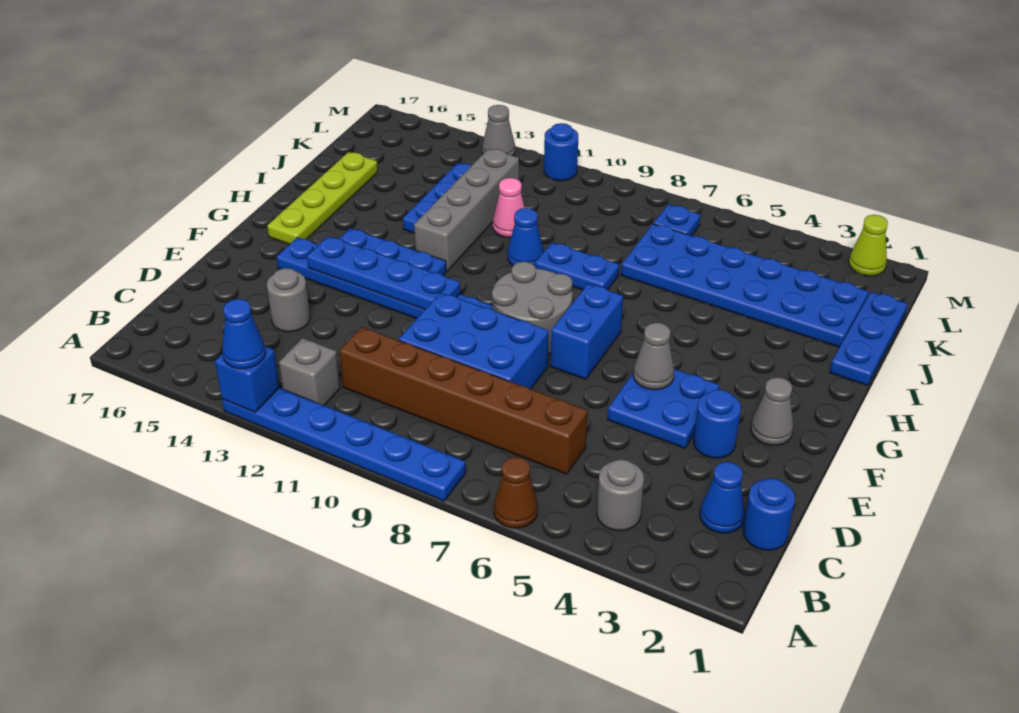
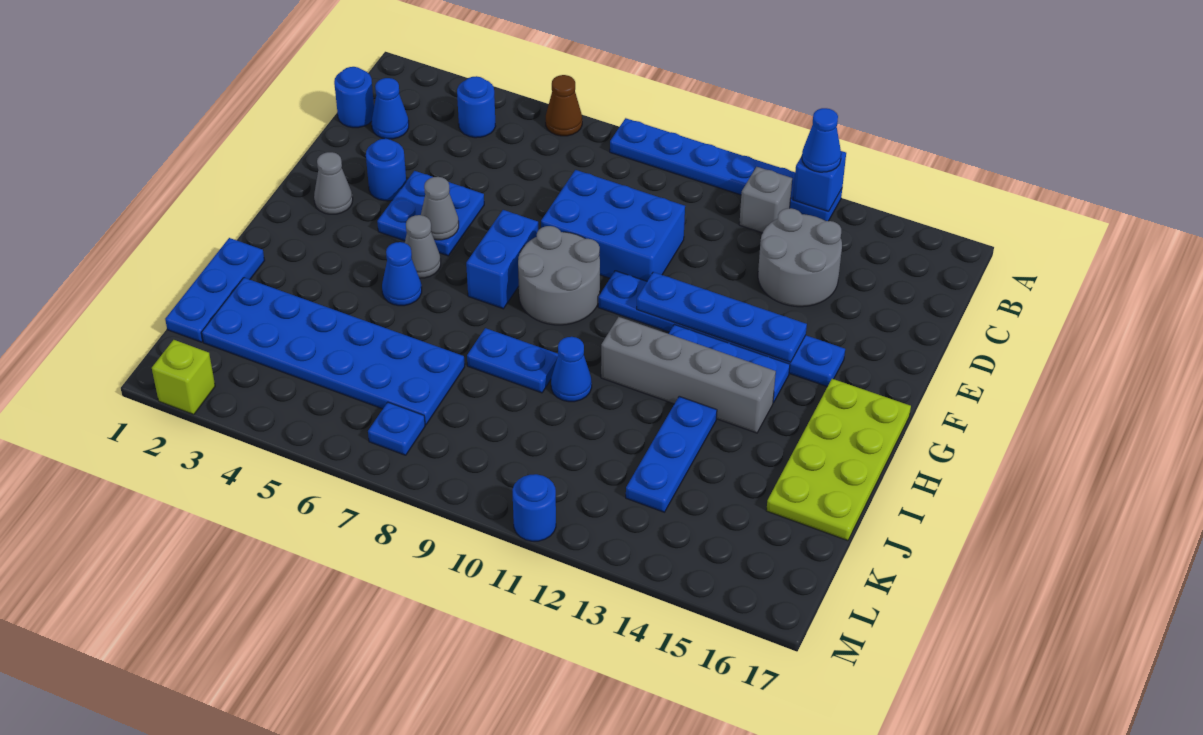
grey round brick B4 level 1 -> blue round brick B4 level 1
brown brick C6:C11 level 1 -> none
grey round brick D14 level 1 -> grey round brick C13:D14 level 1
lime plate G16:J16 level 1 -> lime plate G16:J17 level 1
none -> blue cone H5 level 1
grey brick H12:K12 level 1 -> grey brick H11:H14 level 1
pink cone J11 level 1 -> none
lime cone M2 level 1 -> lime brick M2 level 1
grey cone M13 level 1 -> grey cone G5 level 1

